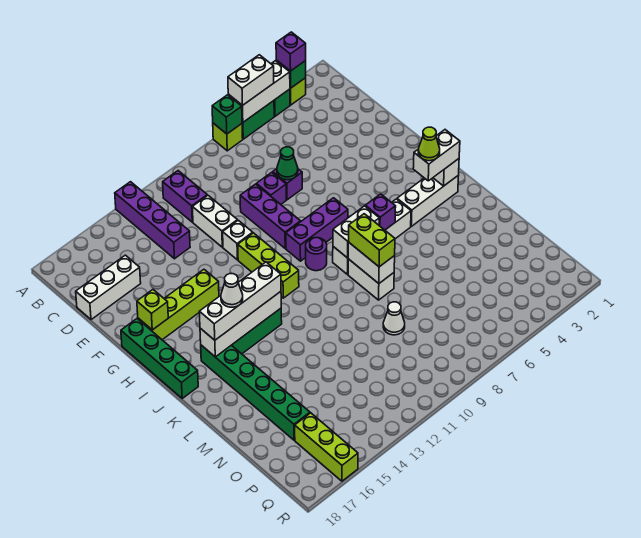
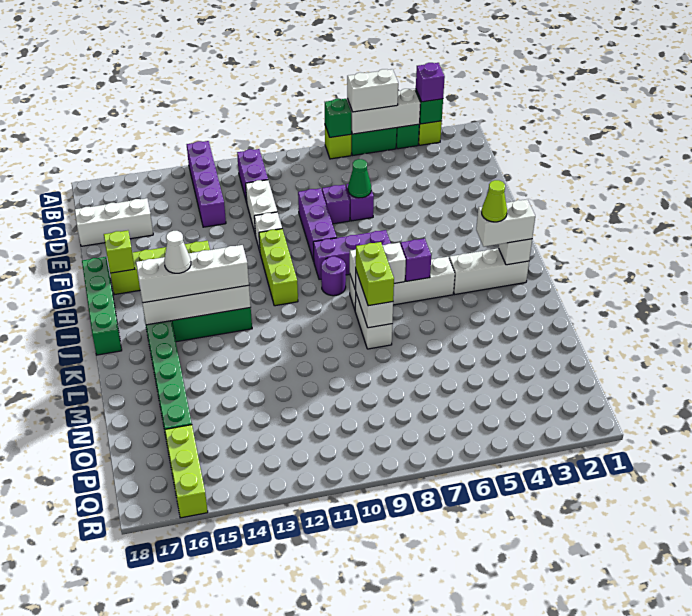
white cone N9 level 1 -> none

